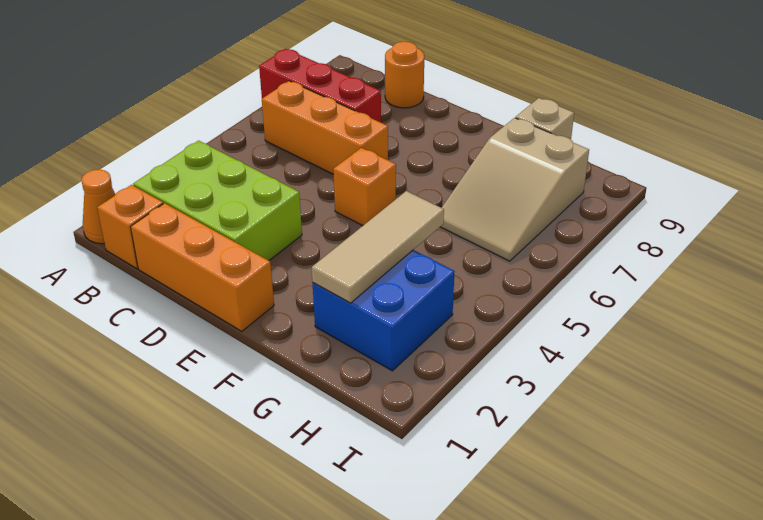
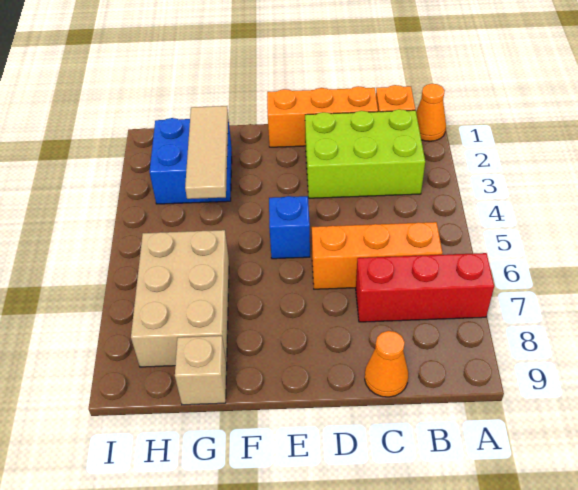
orange round brick C9 level 1 -> orange cone C9 level 1
orange brick E5 level 1 -> blue brick E5 level 1
tan slope G6:H8 level 1 top 8 -> tan brick G6:H8 level 1

